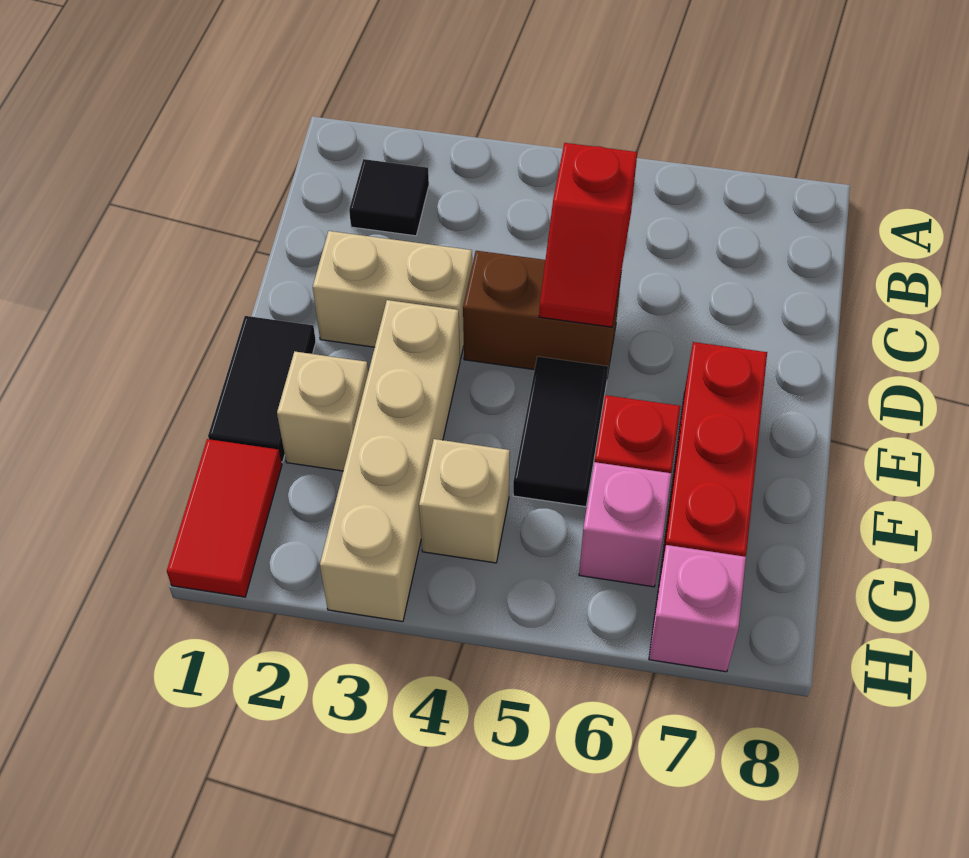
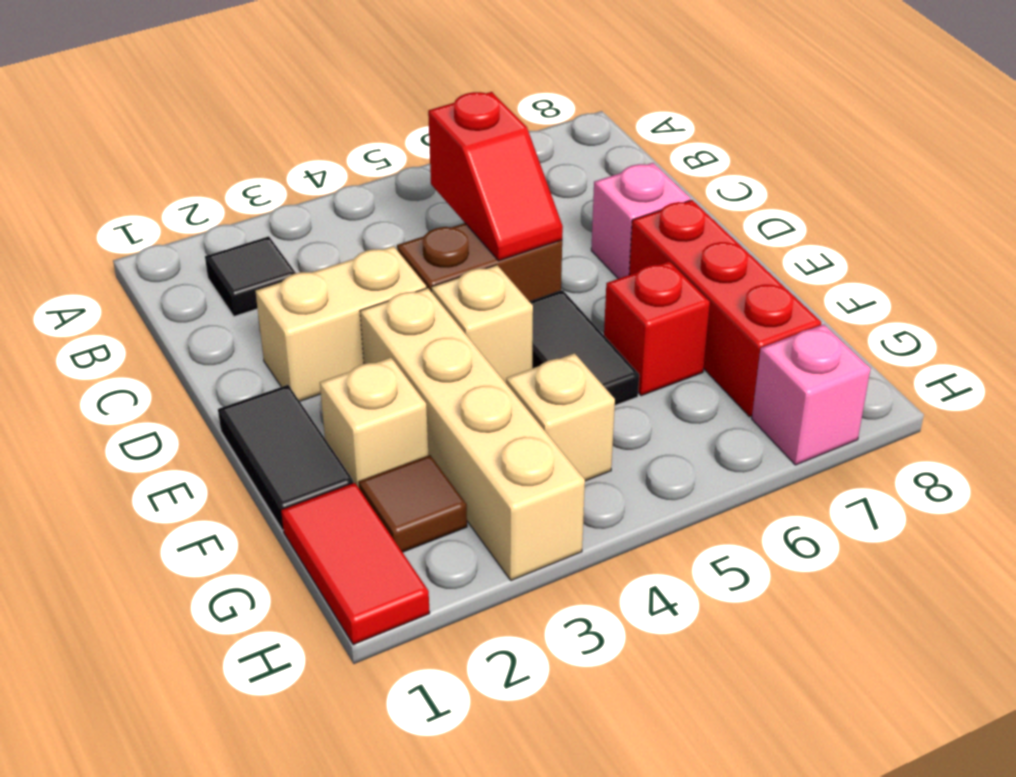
none -> tan brick E4 level 1
none -> brown tile G2 level 1
pink brick G6 level 1 -> pink brick D7 level 1

